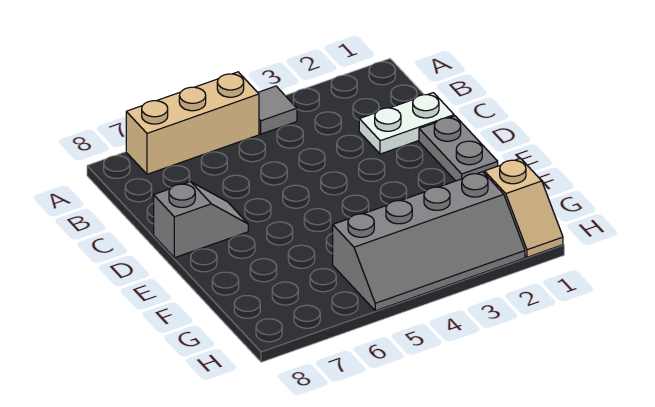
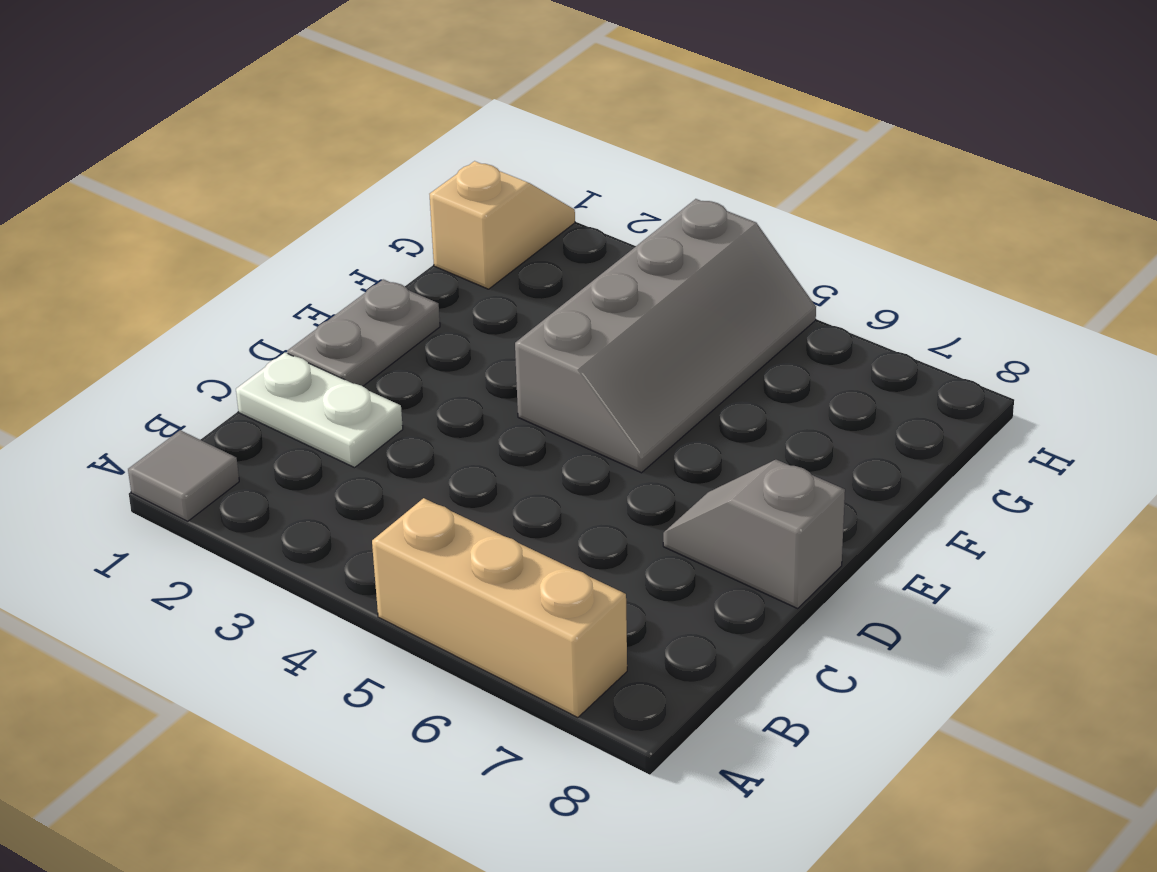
grey tile A4 level 1 -> grey tile A1 level 1
grey slope G2:H5 level 1 top G -> grey slope E4:H5 level 1 top 4

